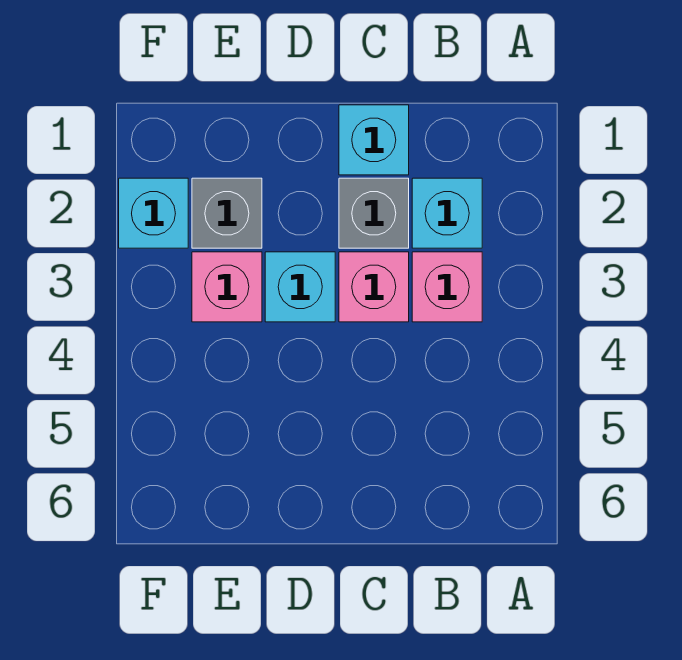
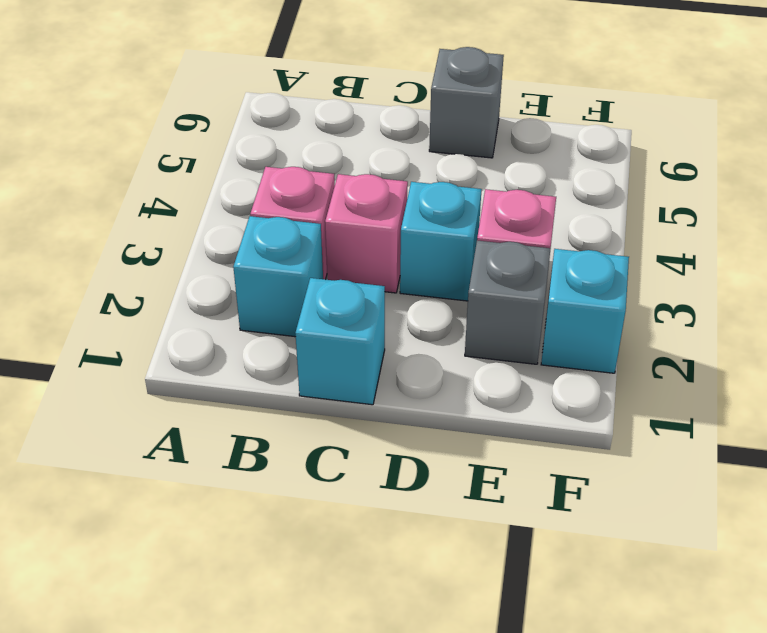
grey brick C2 level 1 -> grey brick D6 level 1

